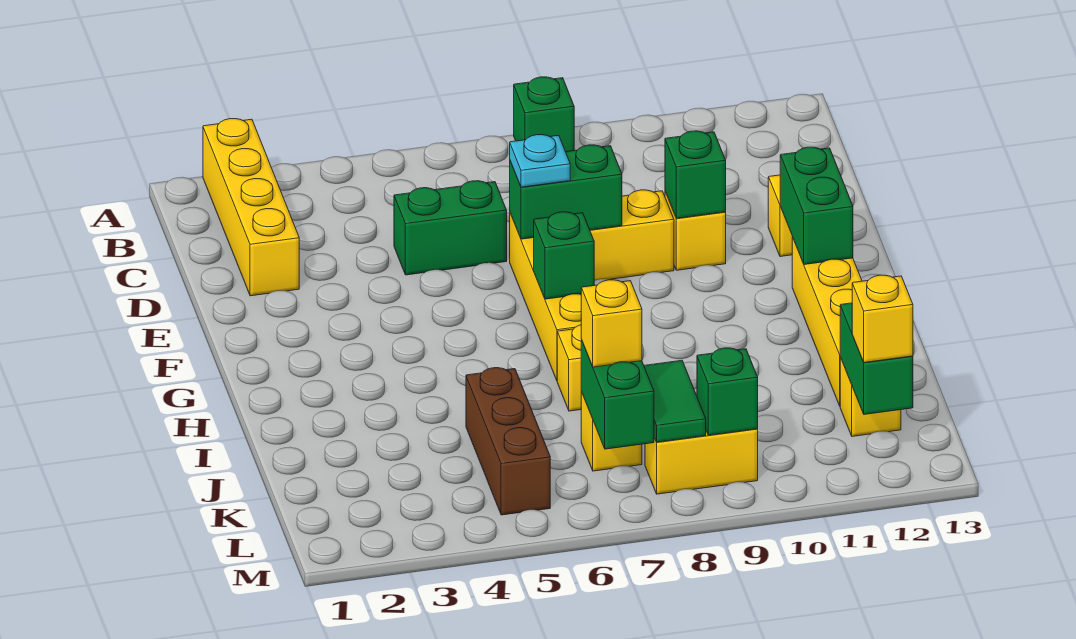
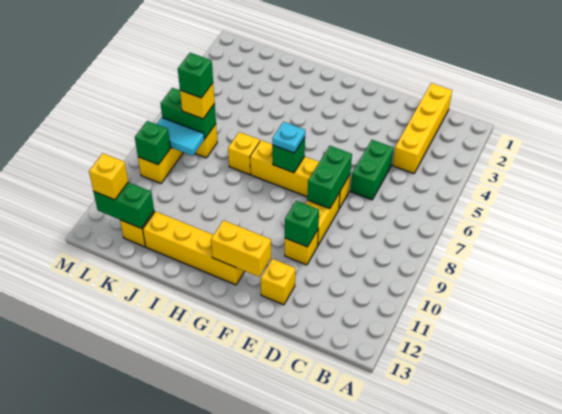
yellow brick A2:D2 level 1 -> yellow brick C1:C4 level 1
green brick A8 level 1 -> green brick K7 level 4
cyan plate E7 level 3 -> cyan plate G7 level 3
green brick F12:G12 level 2 -> yellow brick F12:G12 level 2
brown brick J5:L5 level 1 -> none
green tile K8:L8 level 2 -> cyan tile K8:L8 level 2

